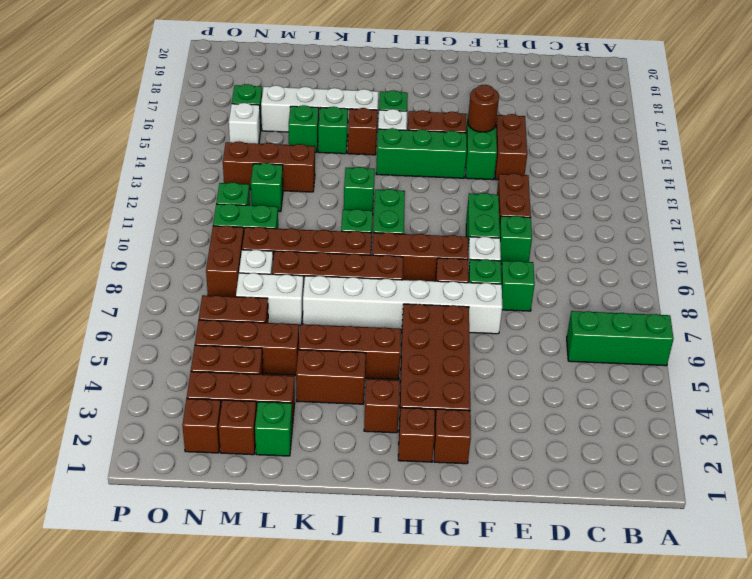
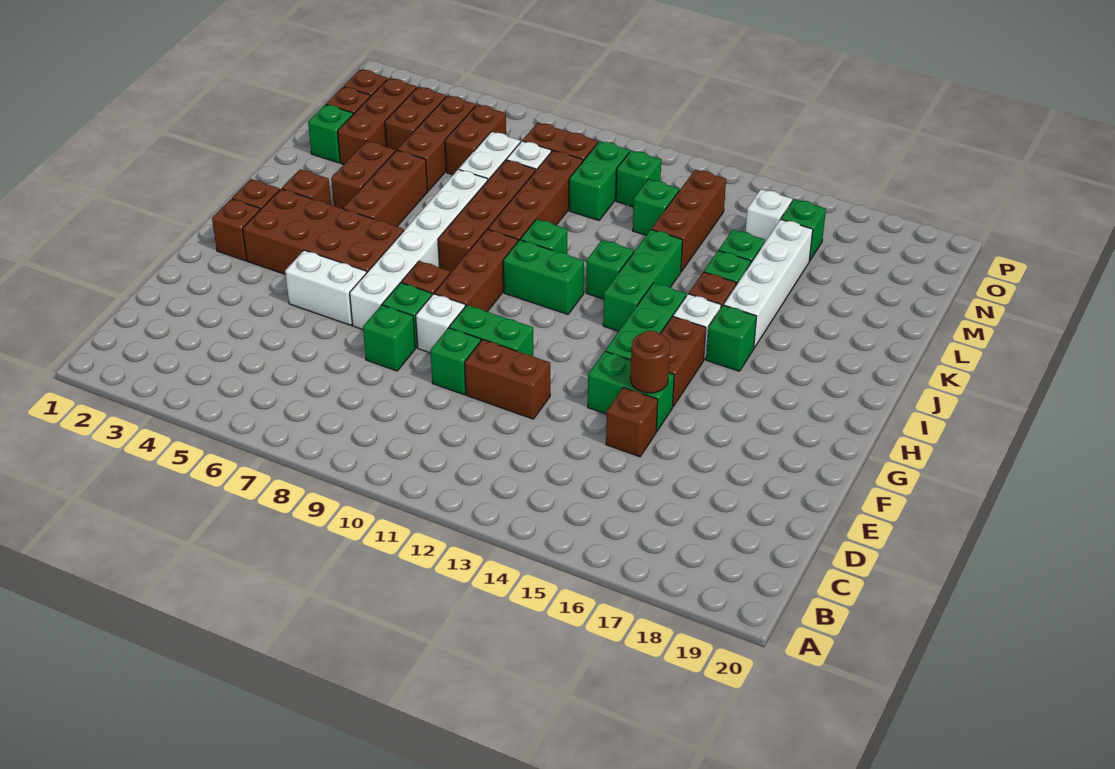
green brick A6:C6 level 1 -> green brick I13:K13 level 1
brown brick E14:E15 level 1 -> brown brick E15 level 1
none -> white brick F5:F6 level 1

